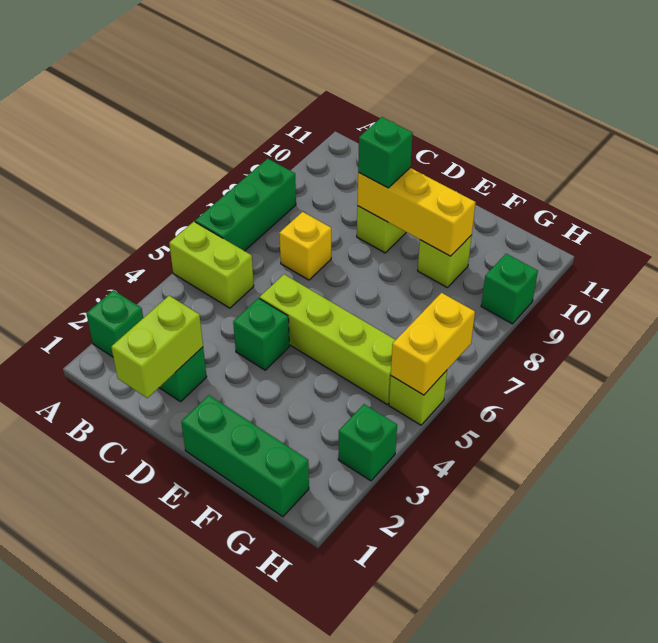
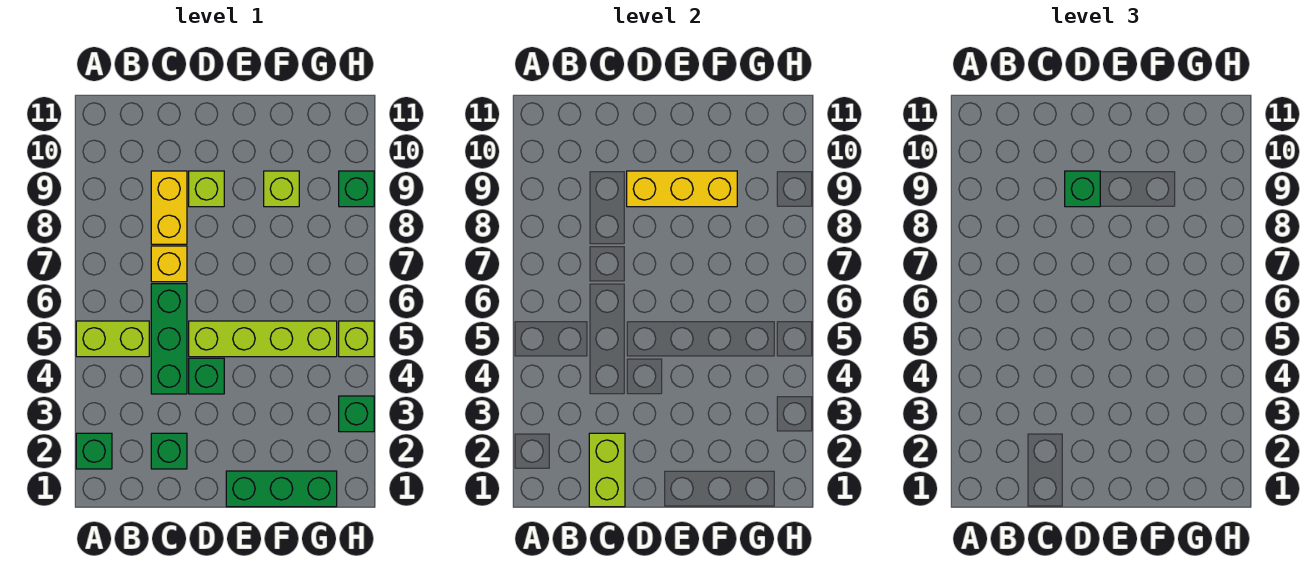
green brick A6:A8 level 1 -> green brick C4:C6 level 1
yellow brick H5:H6 level 2 -> yellow brick C8:C9 level 1

